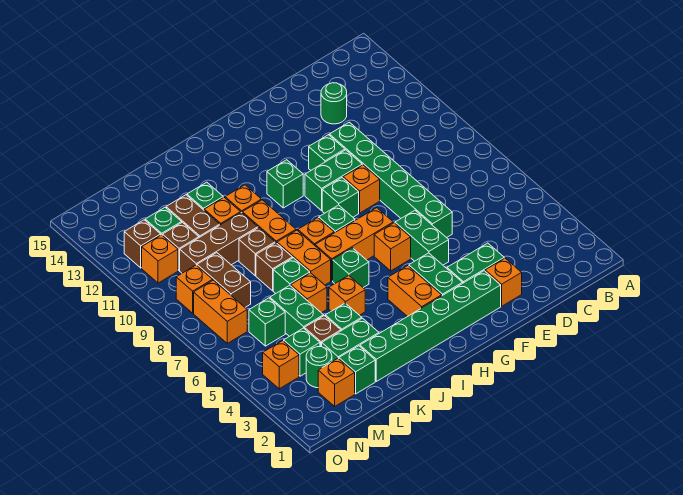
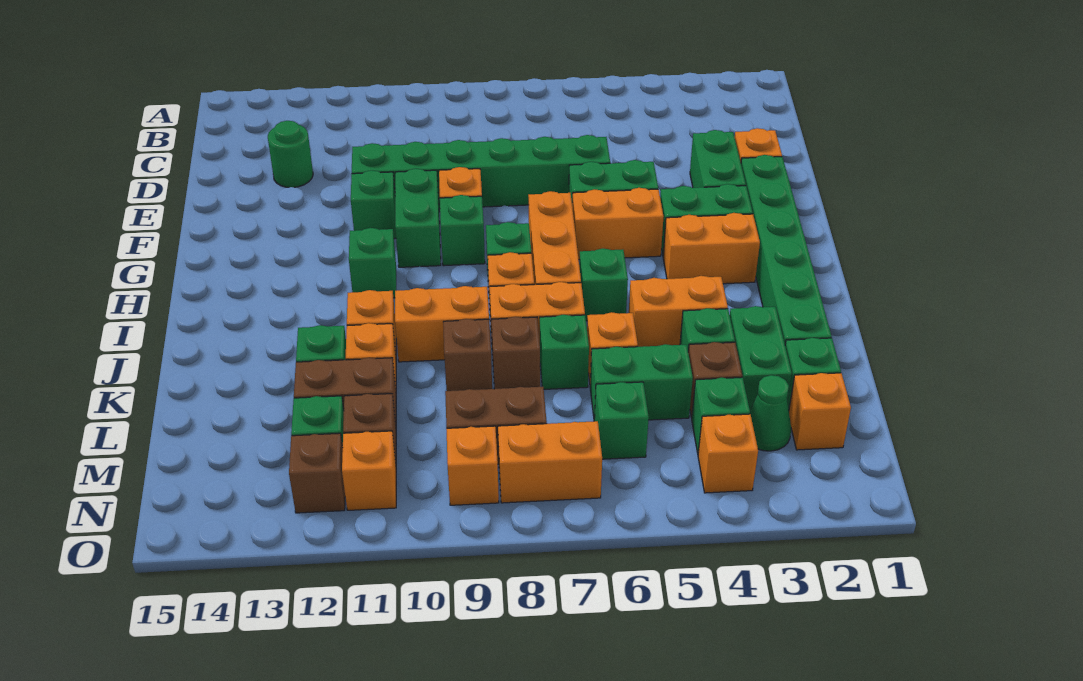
orange brick G6 level 1 -> orange brick G5:G6 level 1
orange brick J5 level 1 -> orange brick J4:J5 level 1
brown brick K10:M10 level 1 -> none
green round brick M3 level 1 -> green cone M3 level 1

